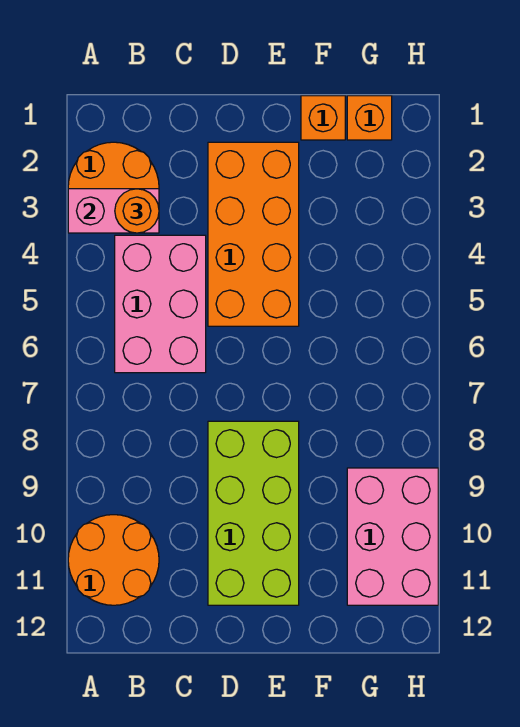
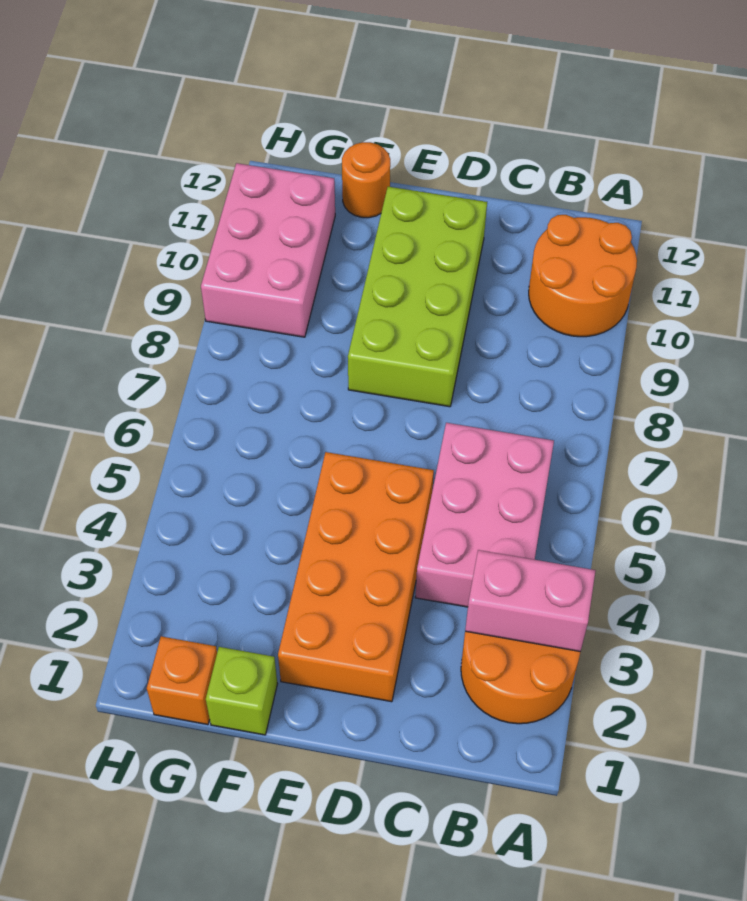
orange round brick B3 level 3 -> orange round brick F12 level 1
orange brick F1 level 1 -> lime brick F1 level 1

